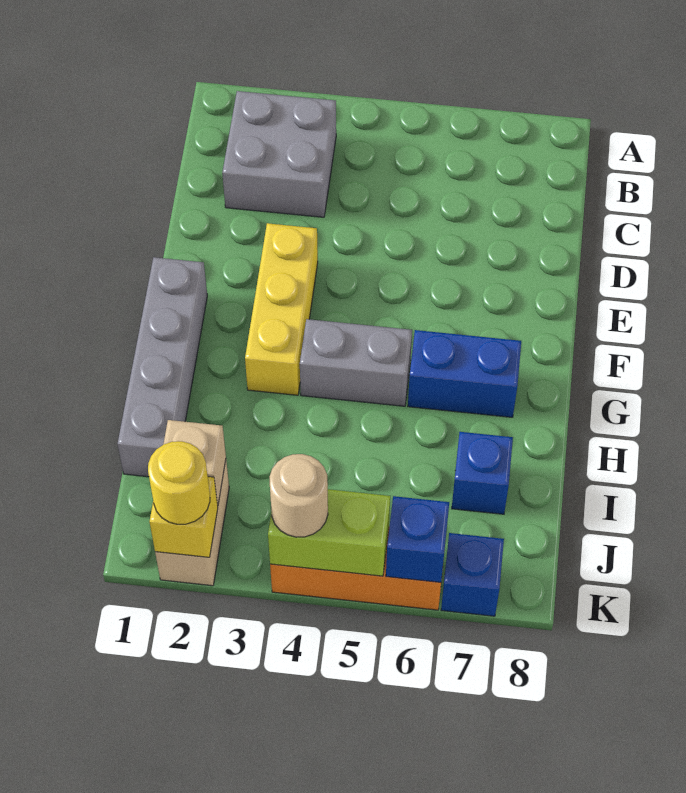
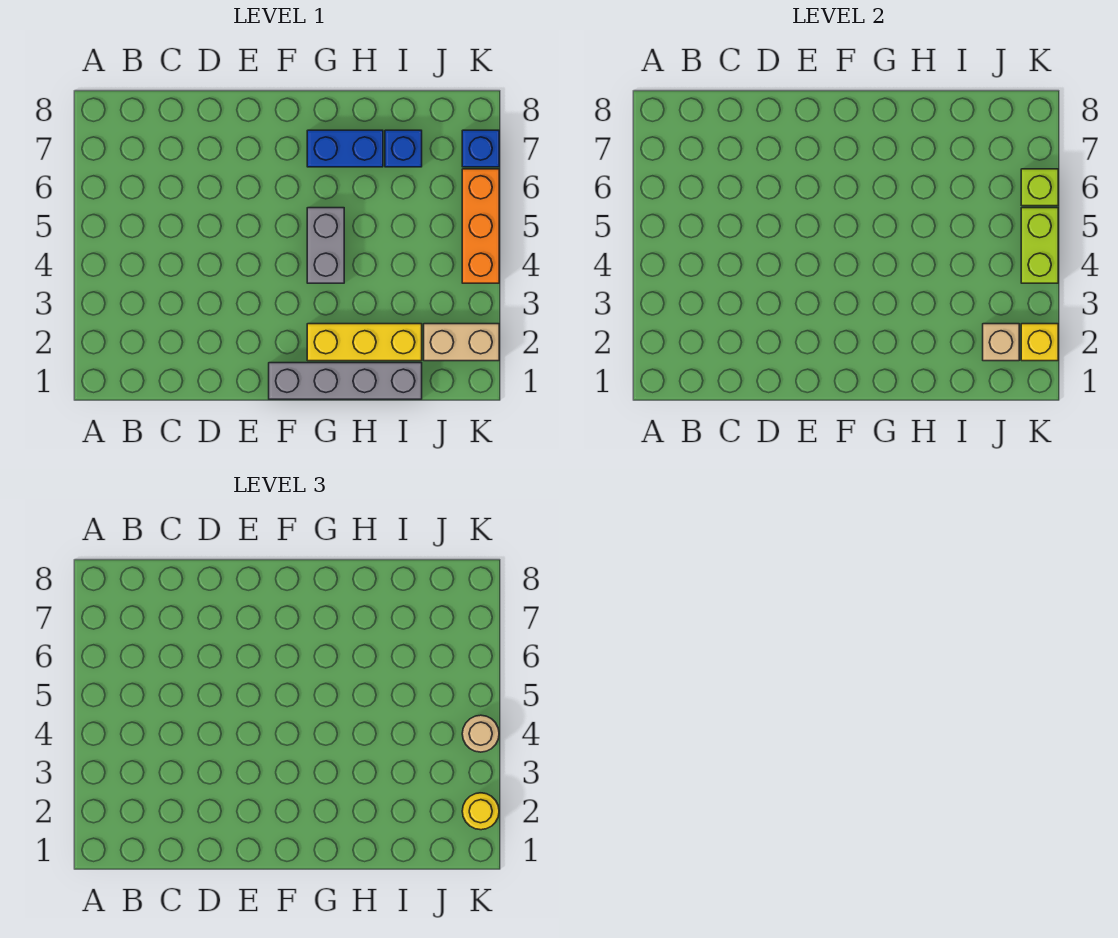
grey brick B2:C3 level 1 -> none
yellow brick E3:G3 level 1 -> yellow brick G2:I2 level 1
blue brick G6:G7 level 1 -> blue brick G7:H7 level 1
blue brick K6 level 2 -> lime brick K6 level 2

